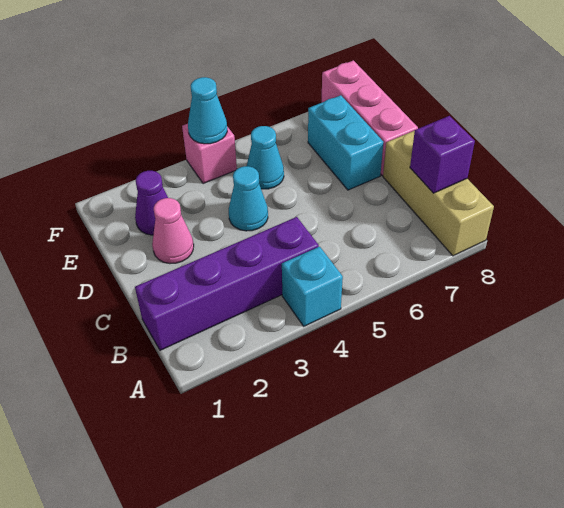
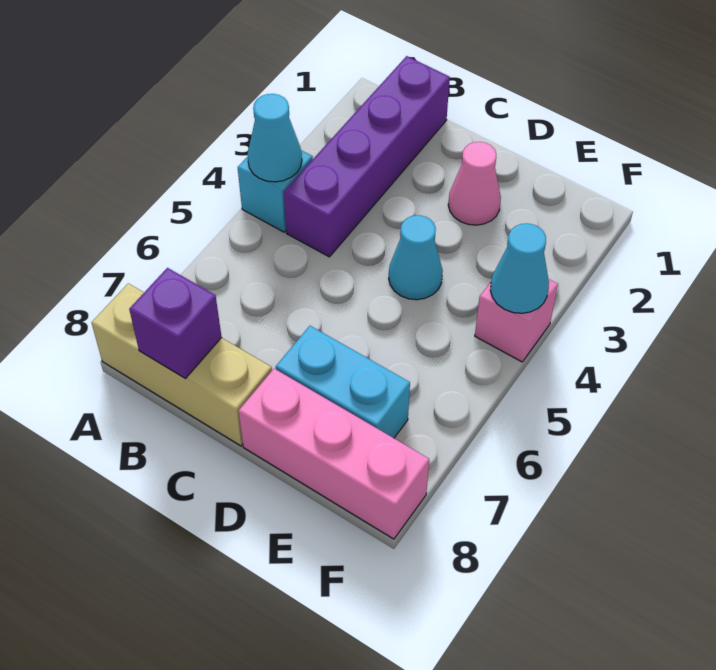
purple cone E2 level 1 -> none
cyan cone E5 level 1 -> cyan cone A4 level 2

